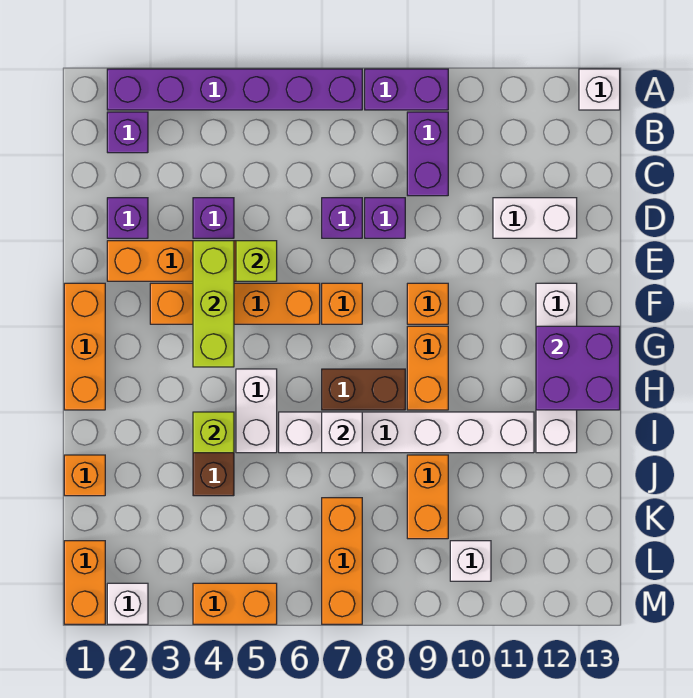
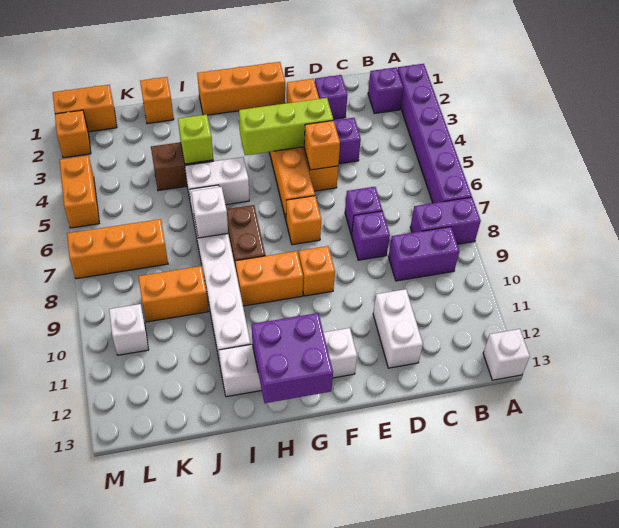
purple brick A8:A9 level 1 -> purple brick A8:B8 level 1
lime brick E5 level 2 -> orange brick E5 level 2
white brick M2 level 1 -> orange brick M2 level 1

